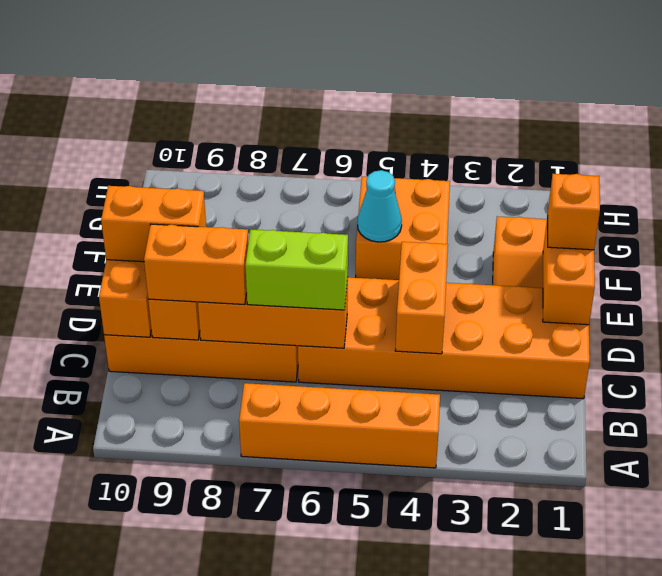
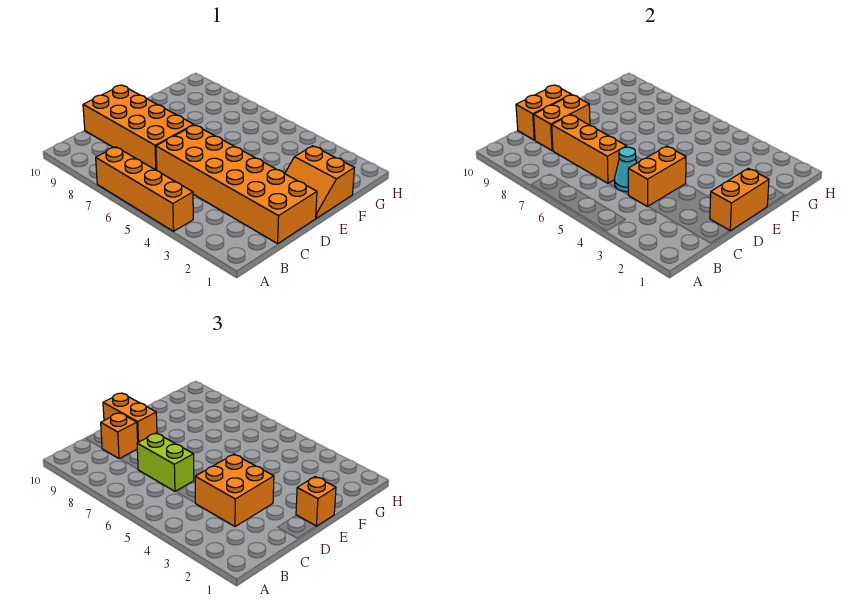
orange brick C8:C9 level 3 -> orange brick C9 level 3
orange brick F4:G5 level 1 -> orange brick C3:D4 level 3
cyan cone F5 level 2 -> cyan cone C5 level 2

